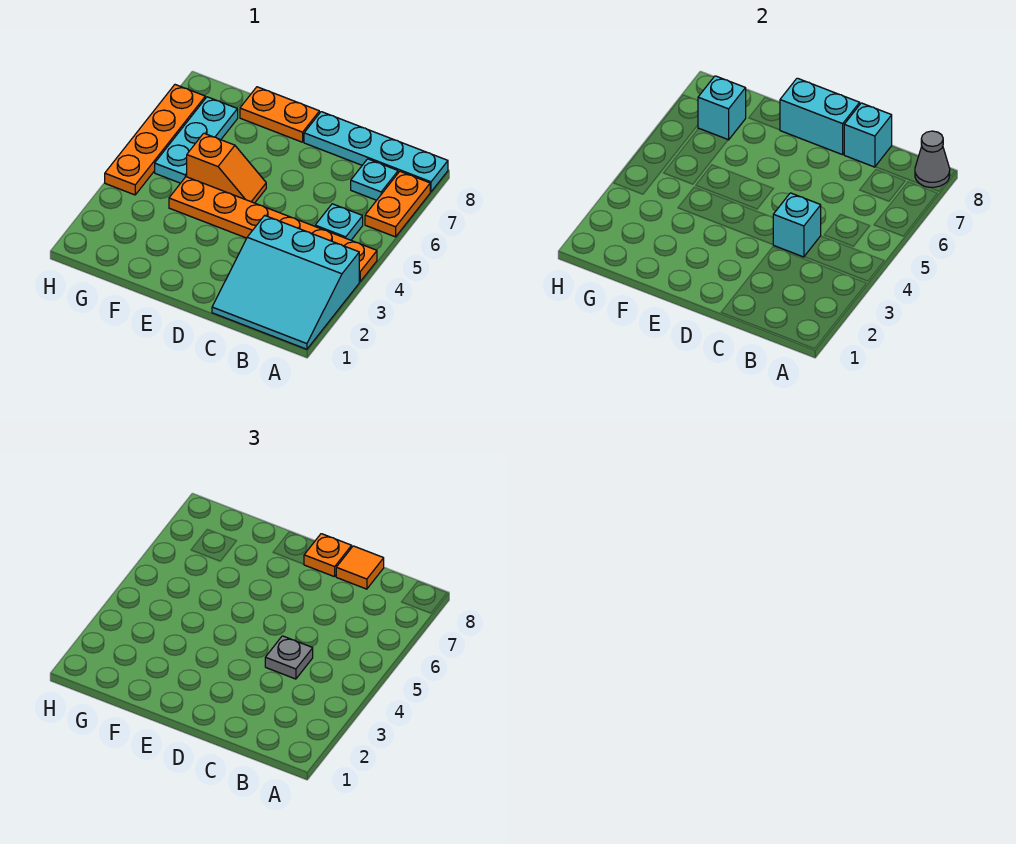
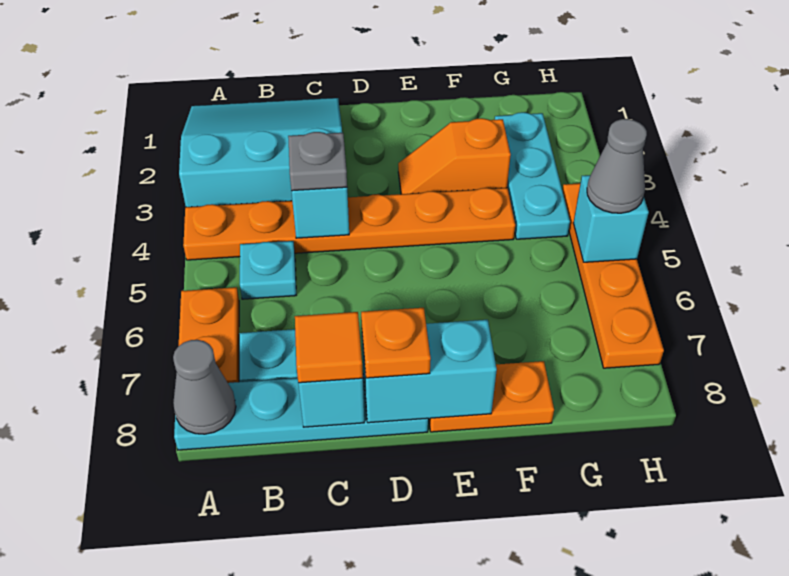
orange slope E5:F5 level 1 top F -> orange slope E3:F3 level 1 top F
cyan plate G5:G7 level 1 -> cyan plate G2:G4 level 1
cyan brick G7 level 2 -> cyan brick H5 level 2
none -> grey cone H5 level 3

